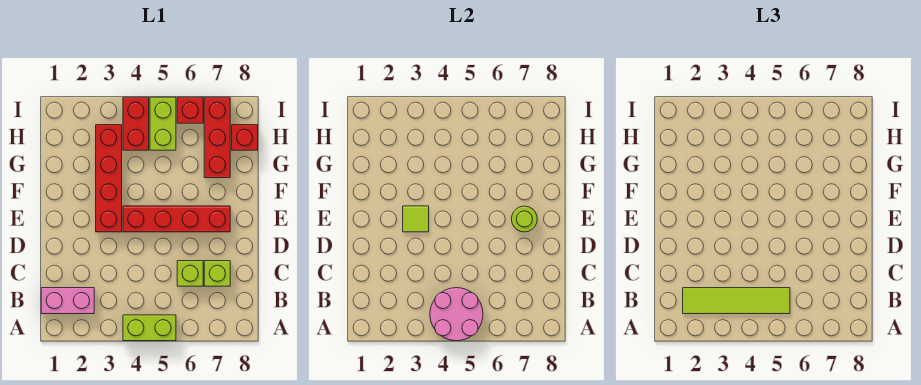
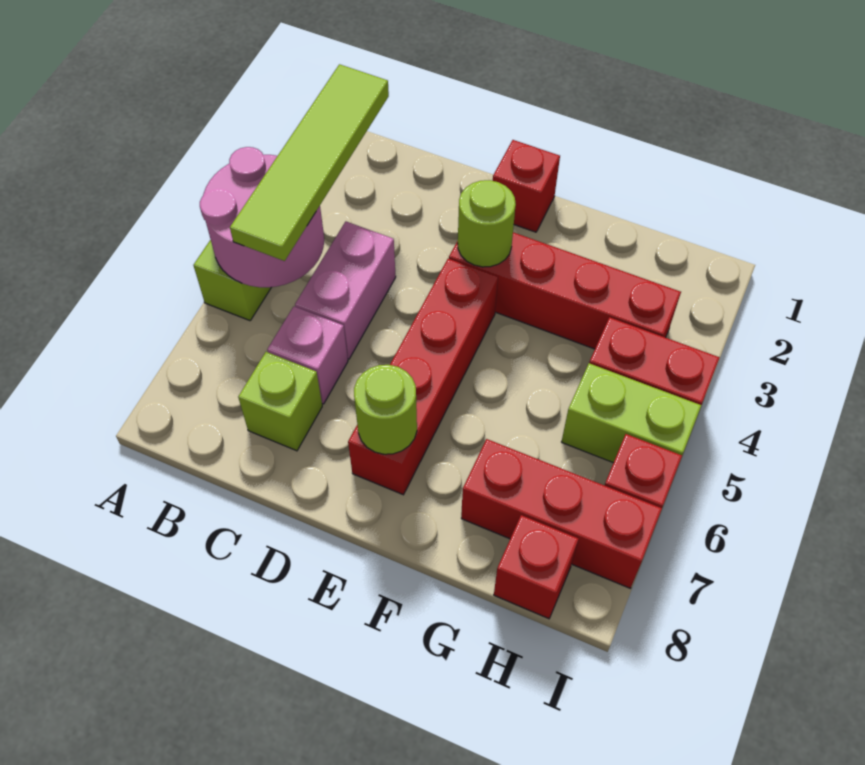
pink brick B1:B2 level 1 -> pink brick C4:C5 level 1
lime brick C6 level 1 -> pink brick C6 level 1
none -> red brick E1 level 1
lime tile E3 level 2 -> lime round brick E3 level 2

